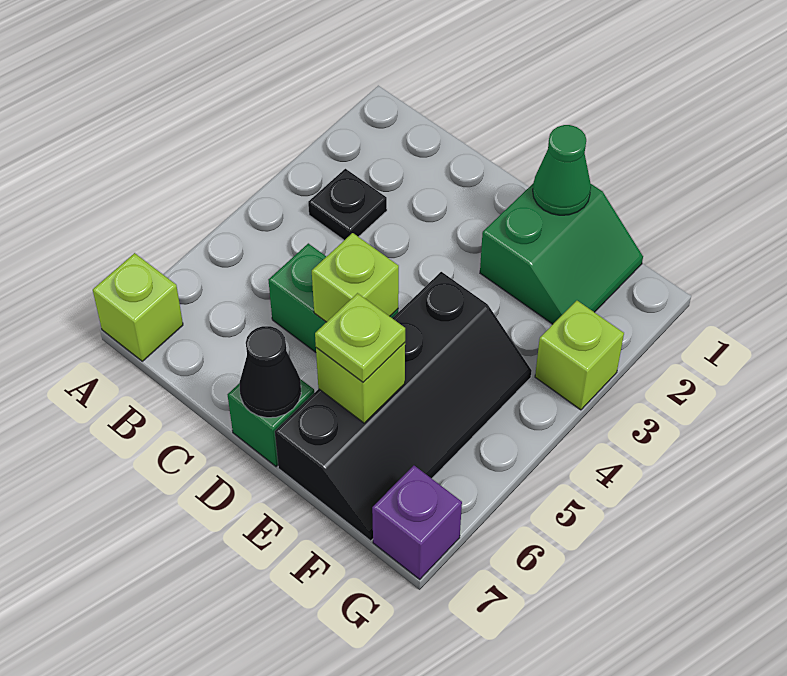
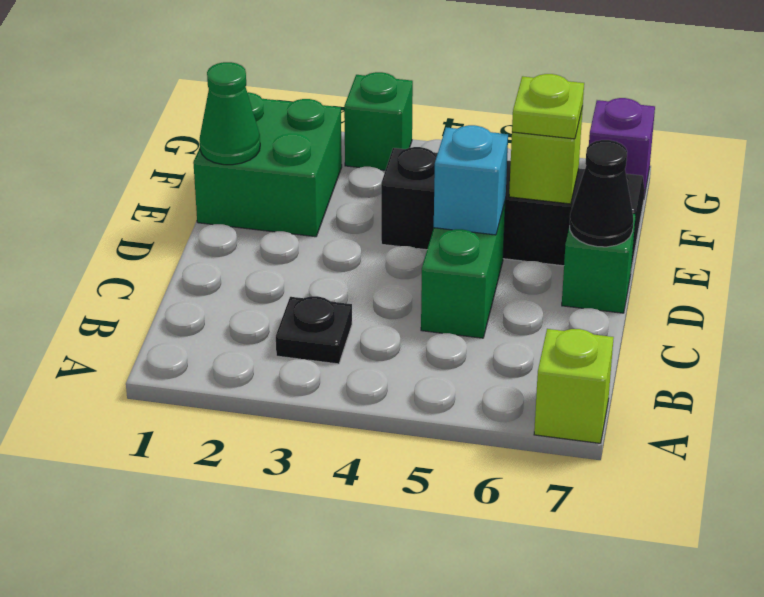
lime brick D5 level 2 -> cyan brick D5 level 2
green slope E1:F2 level 1 top E -> green brick E1:F2 level 1
lime brick G3 level 1 -> green brick G3 level 1

